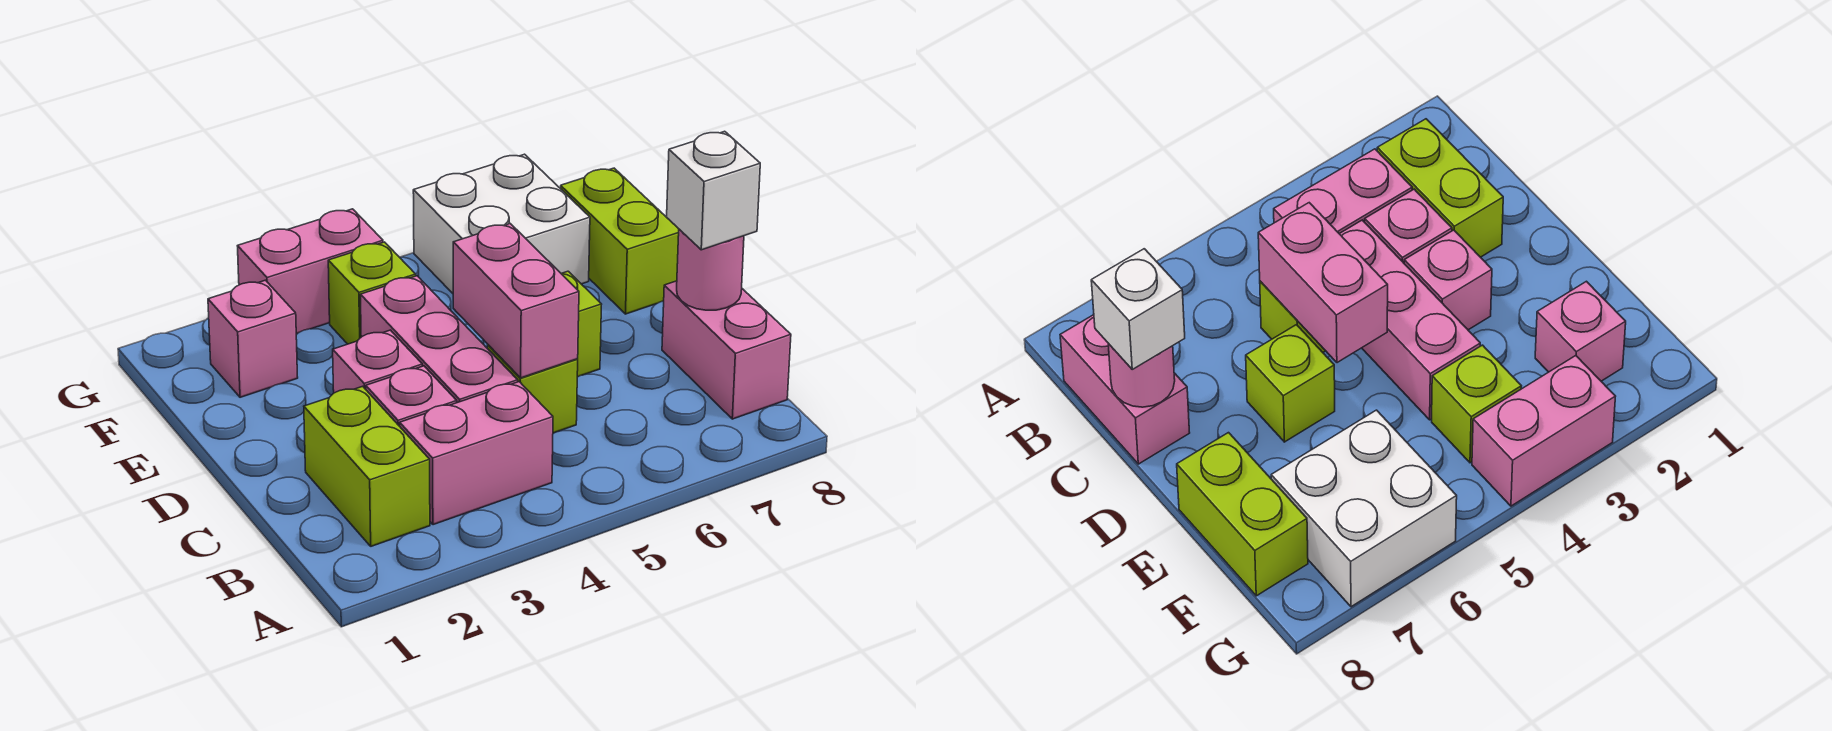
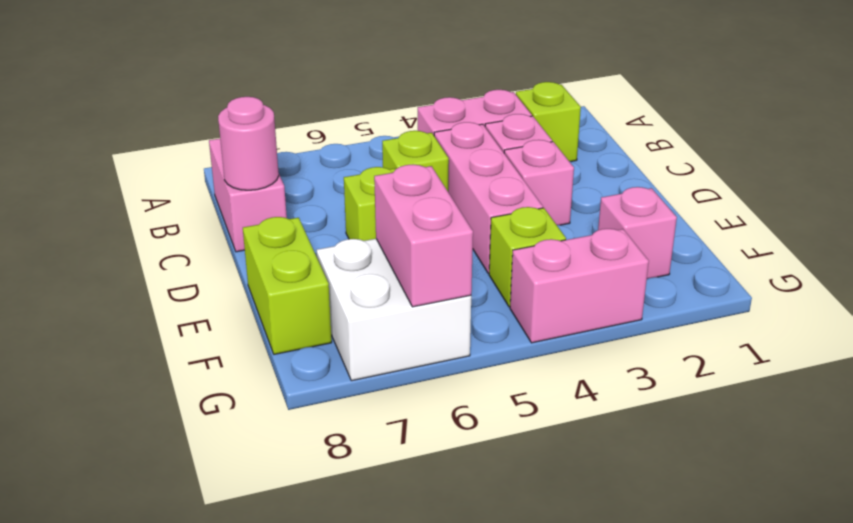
lime brick B2:C2 level 1 -> lime brick B2 level 1
pink brick C5:D5 level 2 -> pink brick F6:G6 level 2
white brick C8 level 3 -> none

